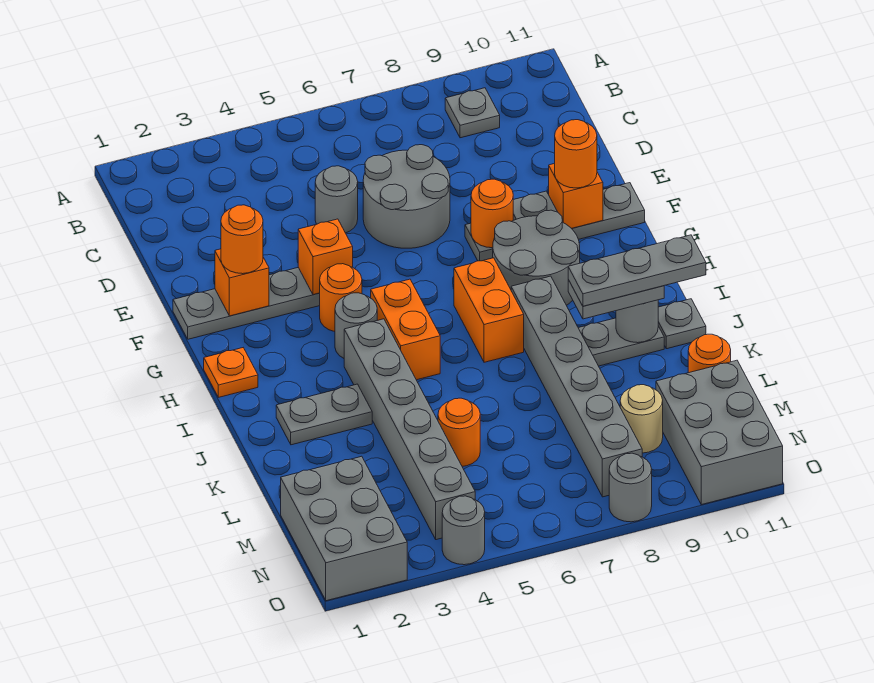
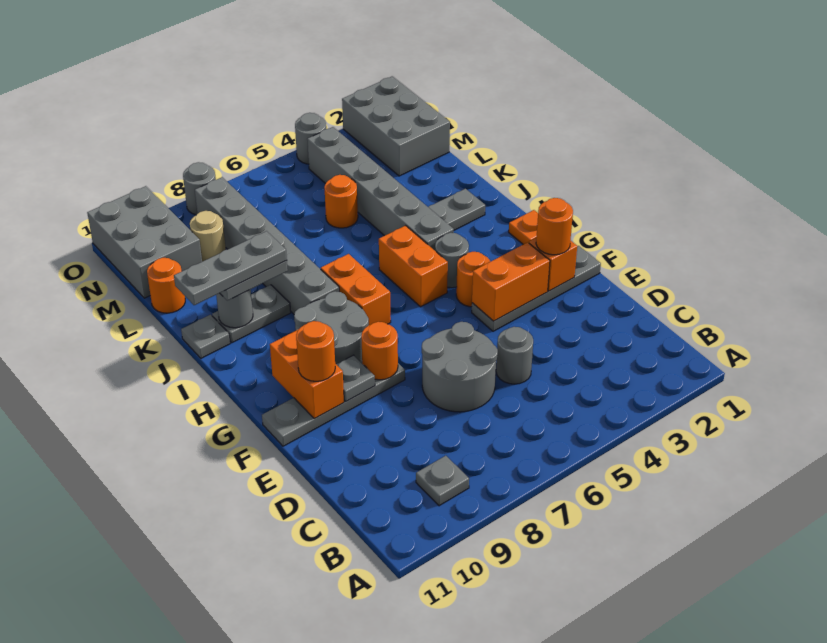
orange brick F4 level 2 -> orange brick F3:F4 level 2
orange brick F10 level 2 -> orange brick F10:G10 level 2

